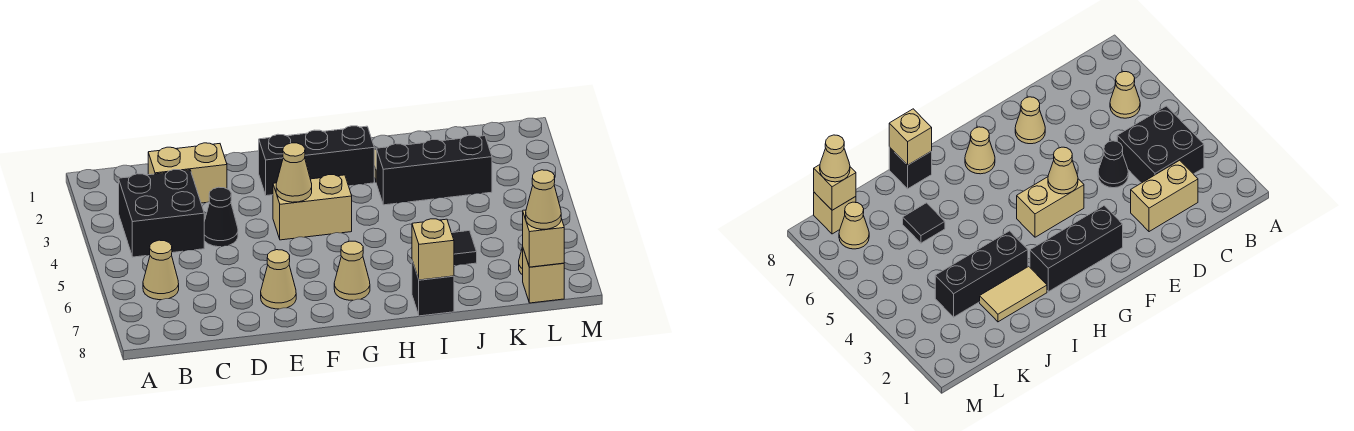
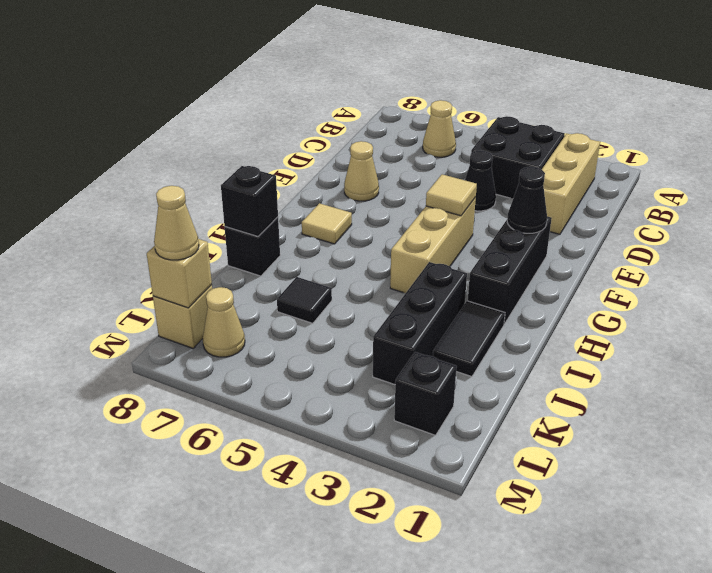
tan brick C2:D2 level 1 -> tan brick B2:D2 level 1
none -> black cone F2 level 2
tan brick F4:G4 level 1 -> tan brick F4:H4 level 1
tan cone F4 level 2 -> tan tile F4 level 2
tan cone G7 level 1 -> tan tile G7 level 1
tan tile I2:J2 level 1 -> black tile I2:J2 level 1
tan brick I8 level 2 -> black brick I8 level 2
none -> black brick L2 level 1

